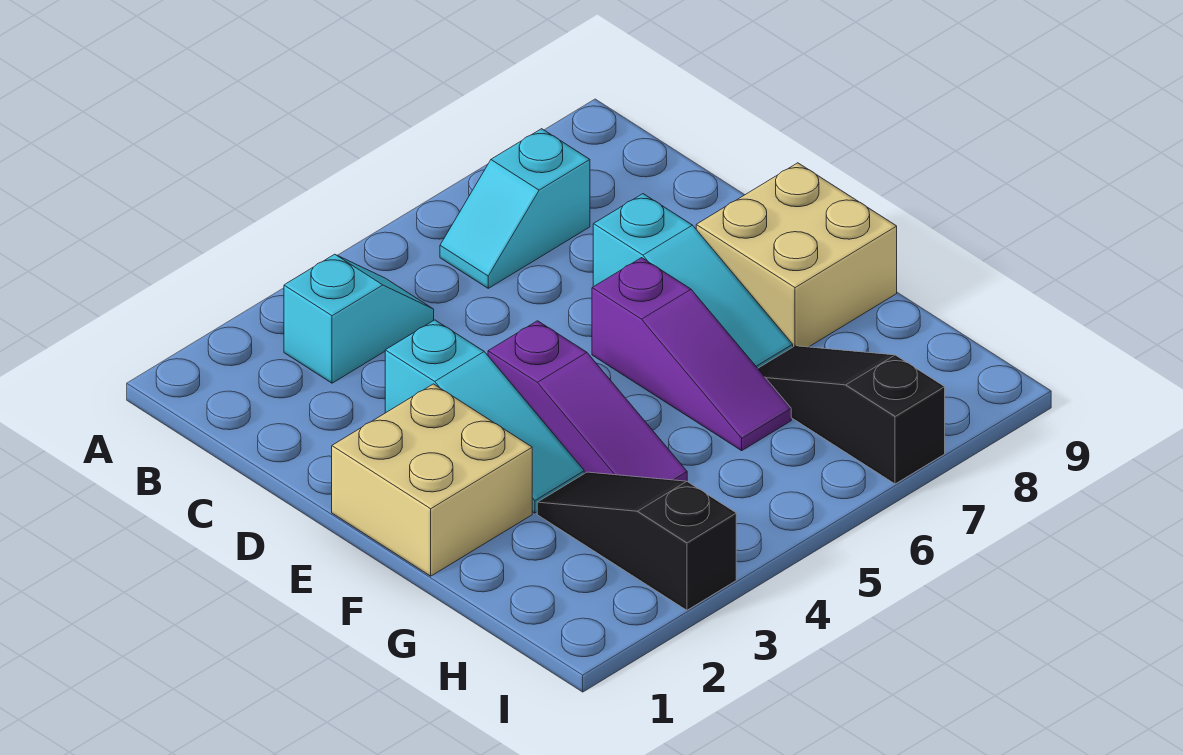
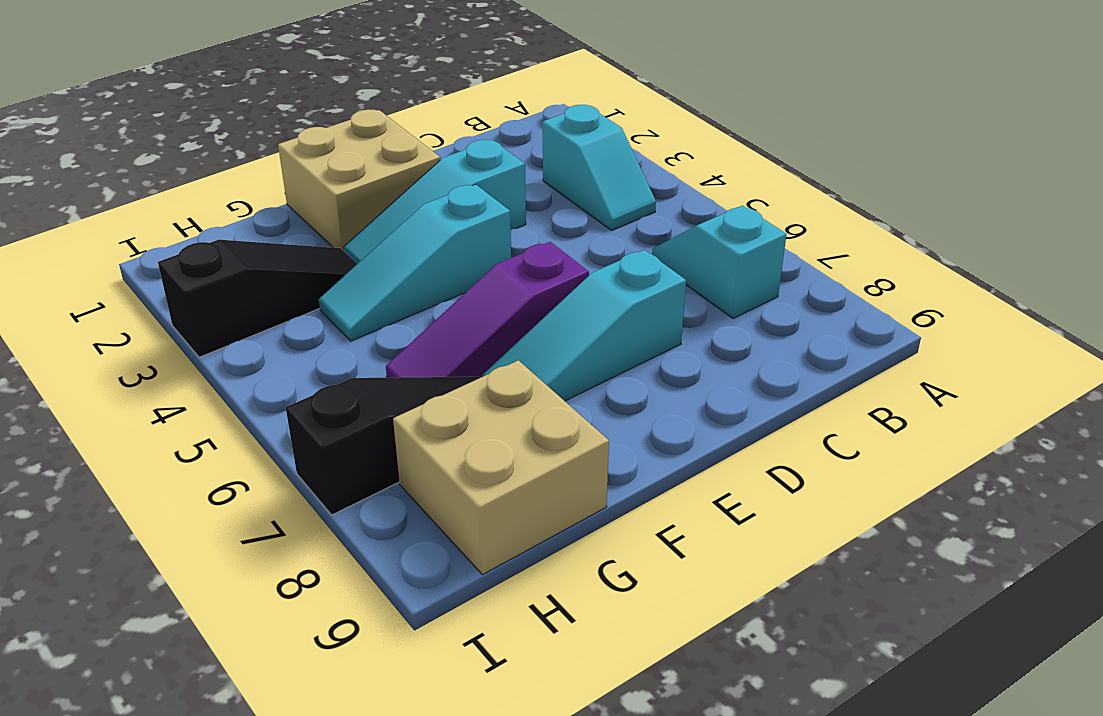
purple slope E4:G4 level 1 top E -> cyan slope E4:G4 level 1 top E
tan brick E8:F9 level 1 -> tan brick G8:H9 level 1

